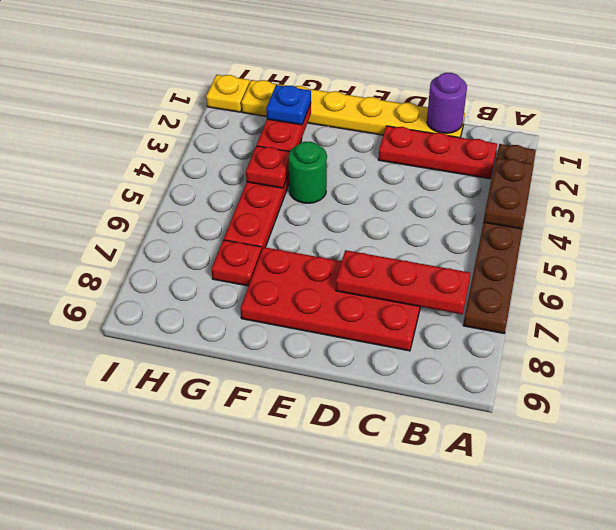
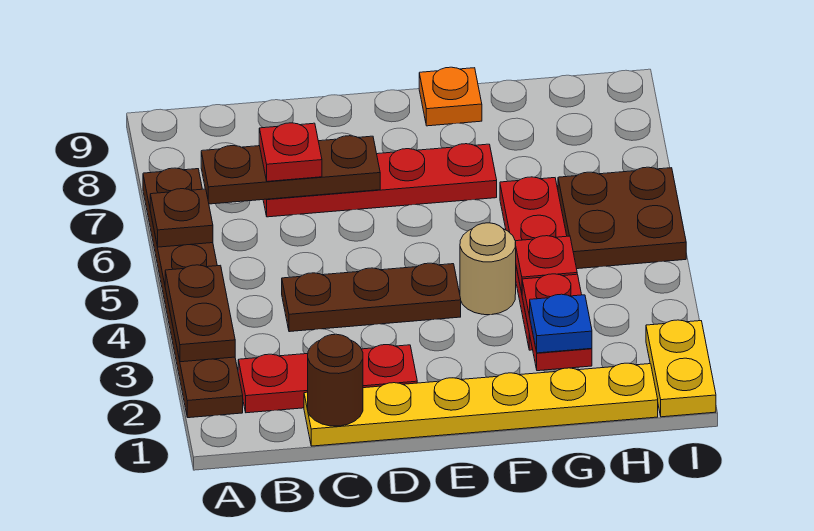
none -> brown plate A6 level 2
red plate B7:D7 level 2 -> brown plate B7:D7 level 2
purple round brick C1 level 2 -> brown round brick C1 level 2
none -> brown plate C4:E4 level 1
red plate C7:F8 level 1 -> red plate C7:F7 level 1
green round brick F4 level 1 -> tan round brick F4 level 1
none -> orange plate F9 level 1
red plate G7 level 1 -> red plate C7 level 3
none -> brown plate H5:I6 level 1
yellow plate I1 level 1 -> yellow plate I1:I2 level 1

